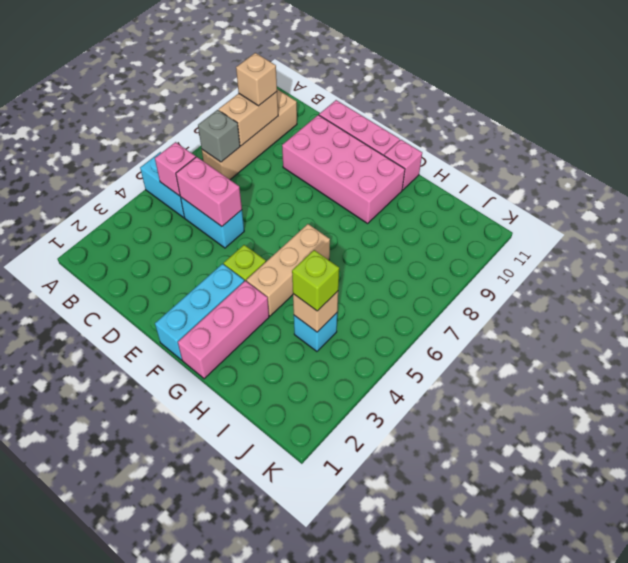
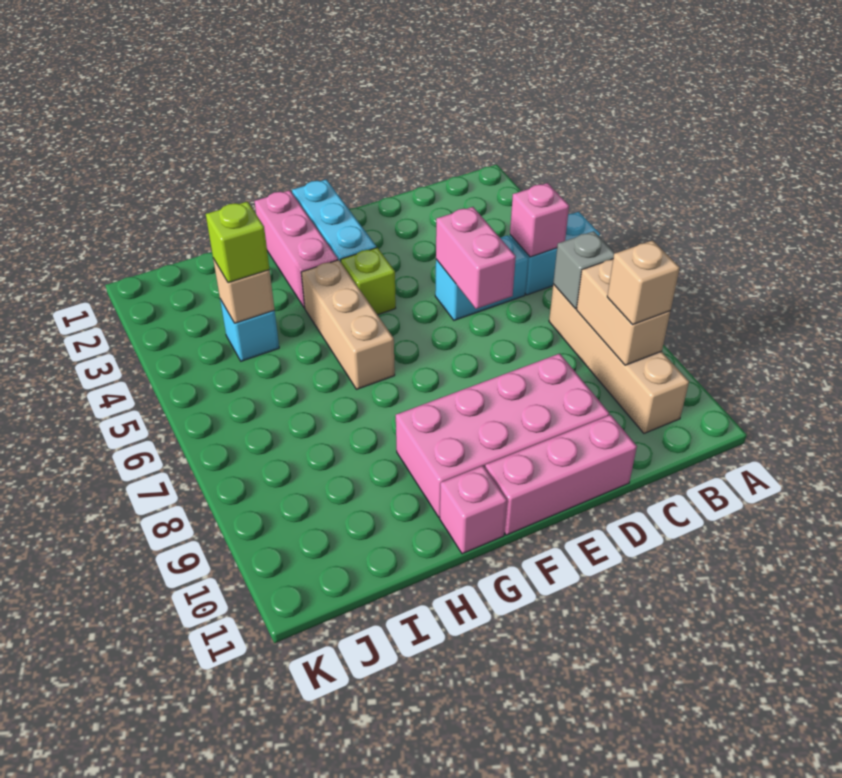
pink brick C5:D5 level 2 -> pink brick D5:D6 level 2

